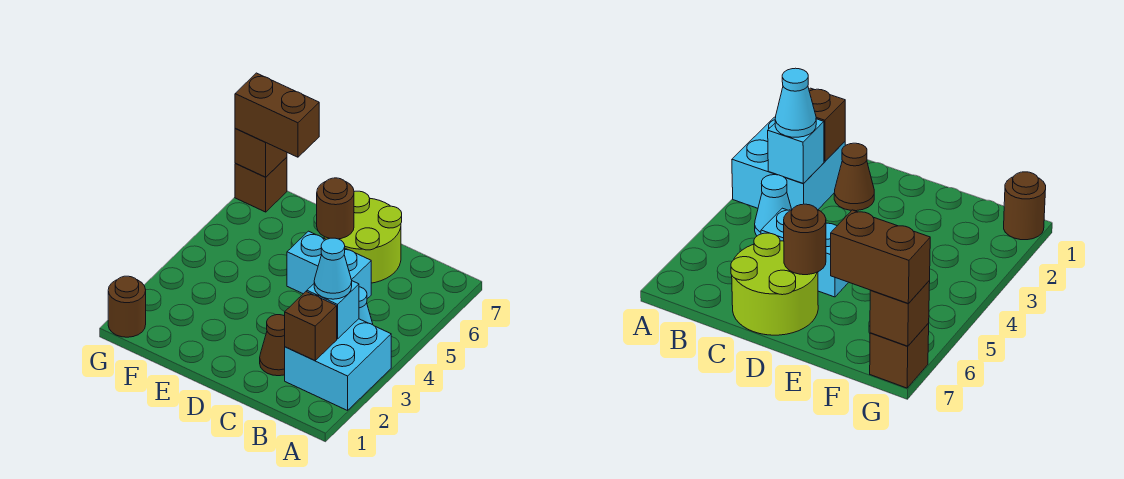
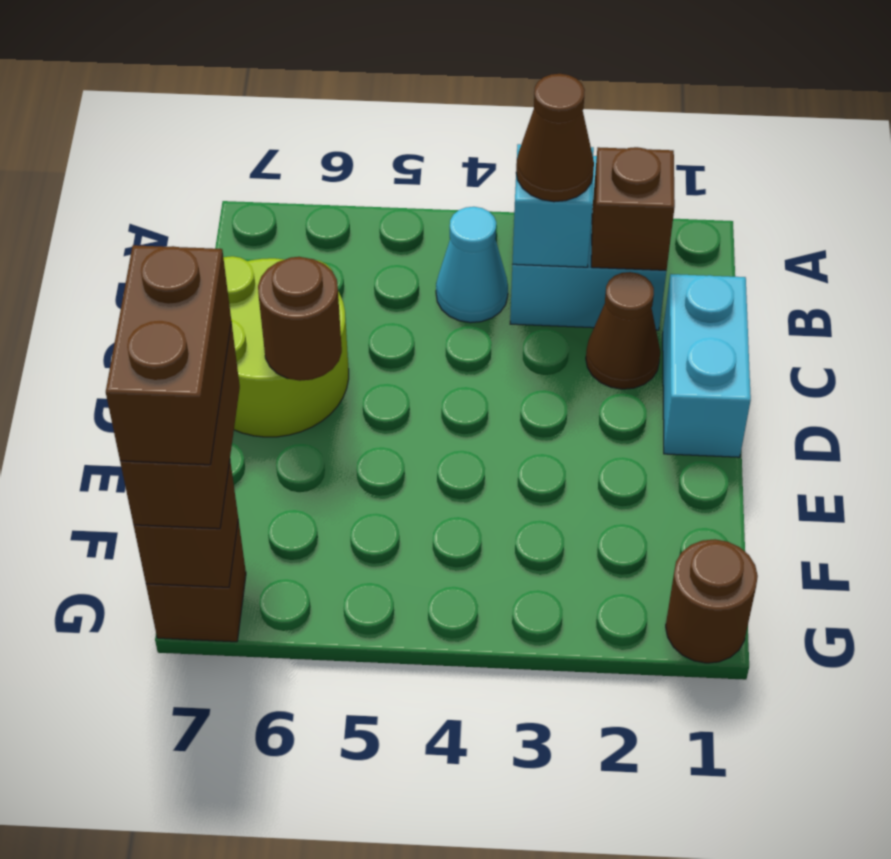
cyan cone B3 level 3 -> brown cone B3 level 3
cyan brick C5:D5 level 1 -> cyan brick C1:D1 level 1
none -> brown brick F7:G7 level 4

